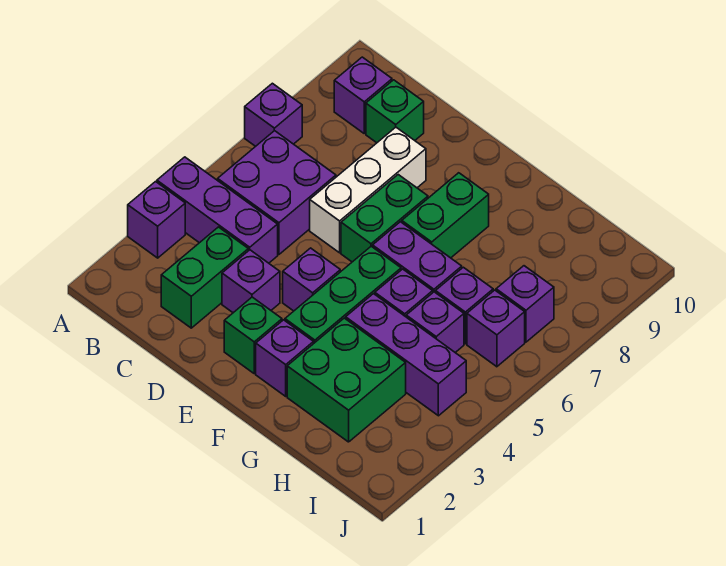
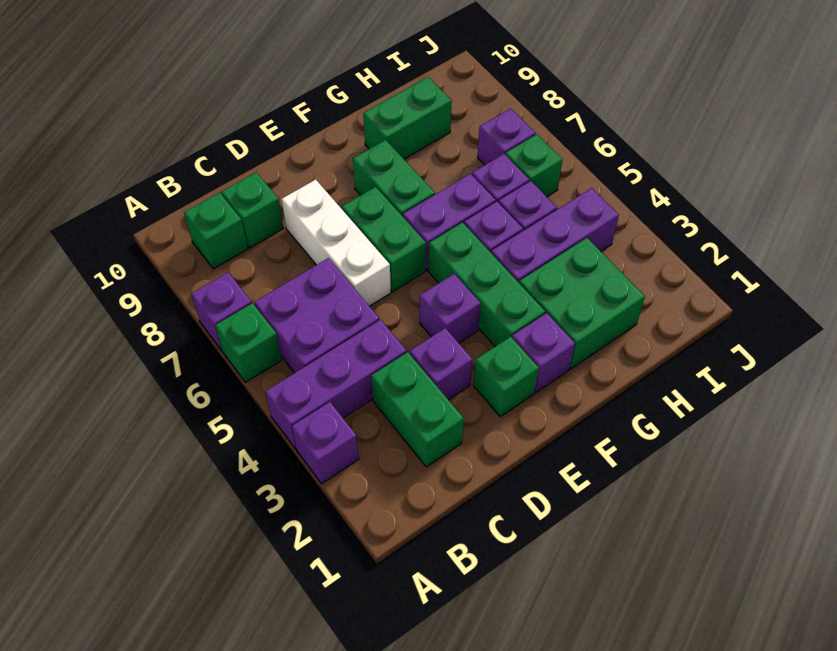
none -> green brick A6 level 1
purple brick B9 level 1 -> green brick B9 level 1
none -> green brick G9:H9 level 1
purple brick I6 level 1 -> green brick I6 level 1

